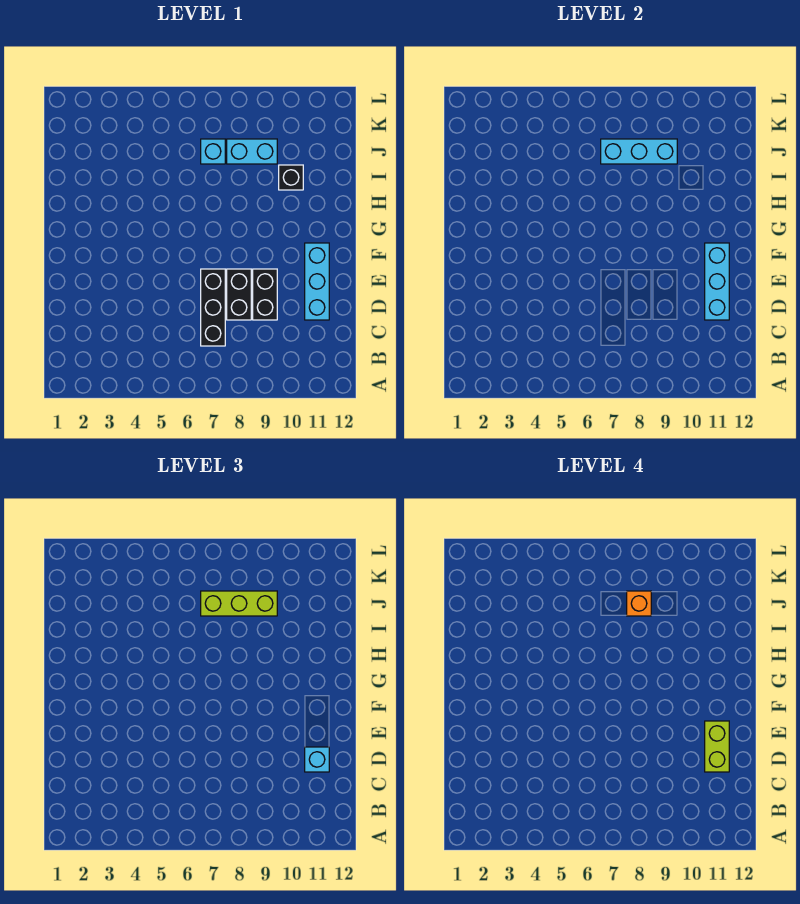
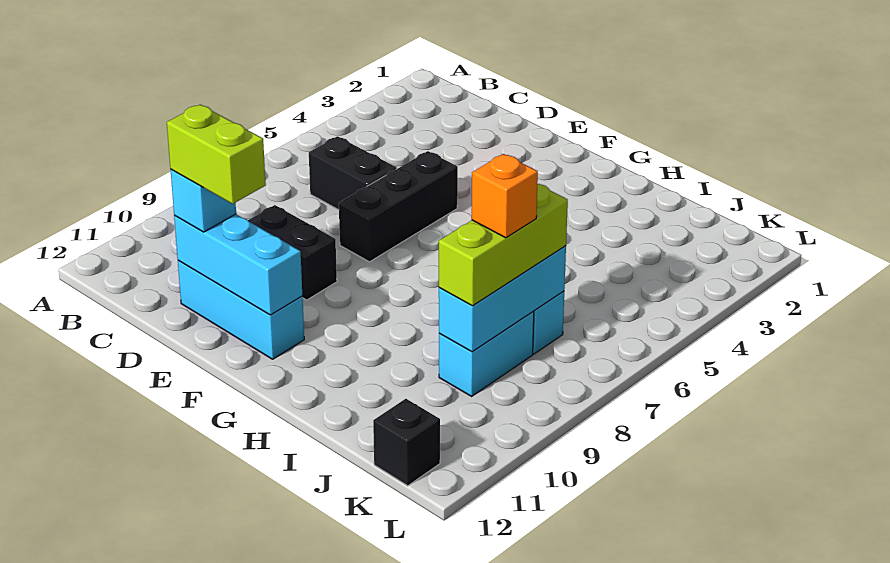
black brick C7:E7 level 1 -> black brick E5:E7 level 1
black brick D8:E8 level 1 -> black brick C6:D6 level 1
black brick I10 level 1 -> black brick K12 level 1

